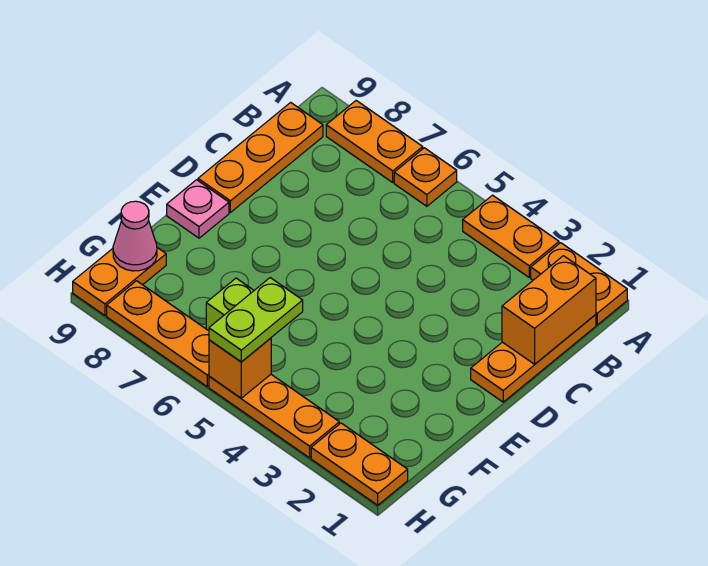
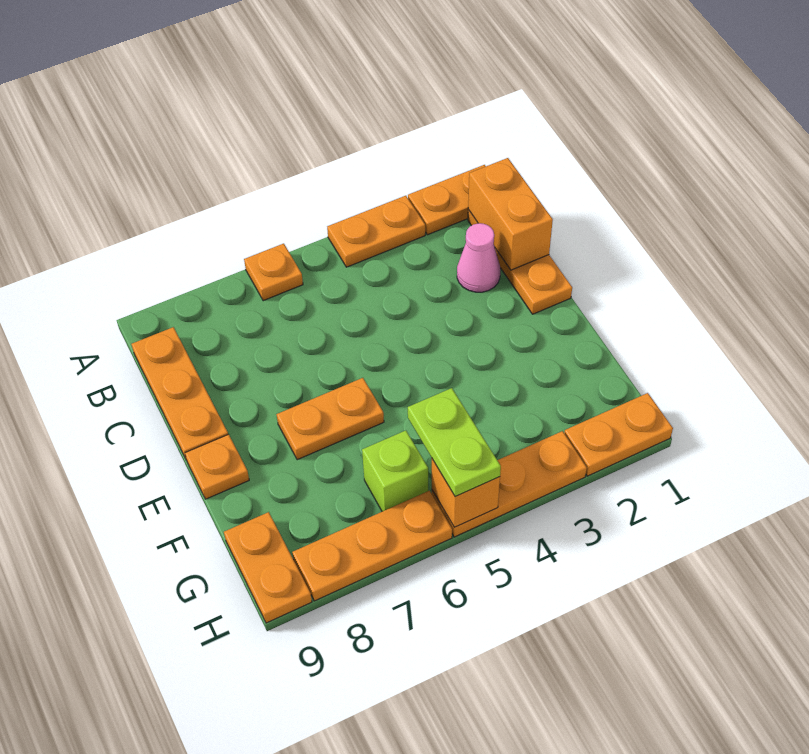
orange plate A7:A8 level 1 -> orange plate E6:E7 level 1
pink plate E9 level 1 -> orange plate E9 level 1
pink cone G9 level 2 -> pink cone C2 level 1

